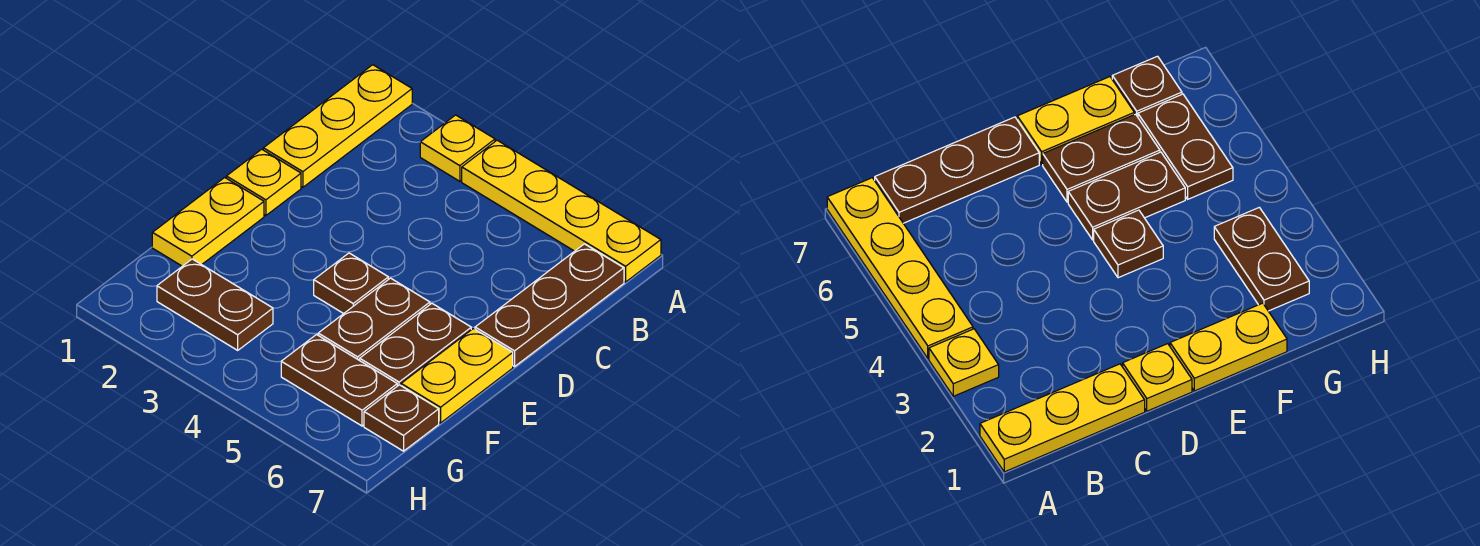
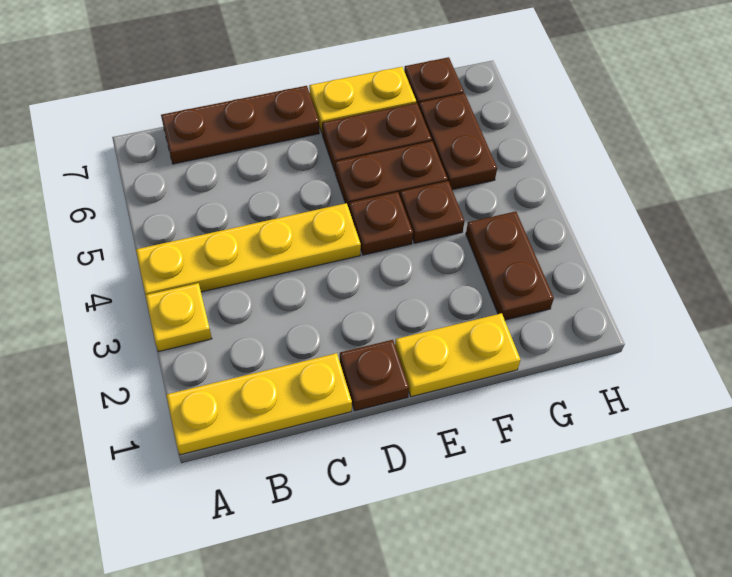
yellow plate A4:A7 level 1 -> yellow plate A4:D4 level 1
yellow plate D1 level 1 -> brown plate D1 level 1
none -> brown plate F4 level 1

